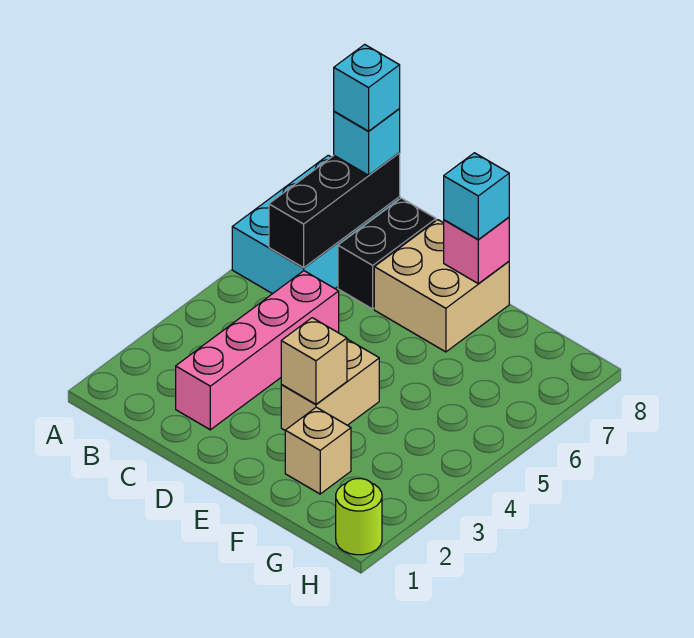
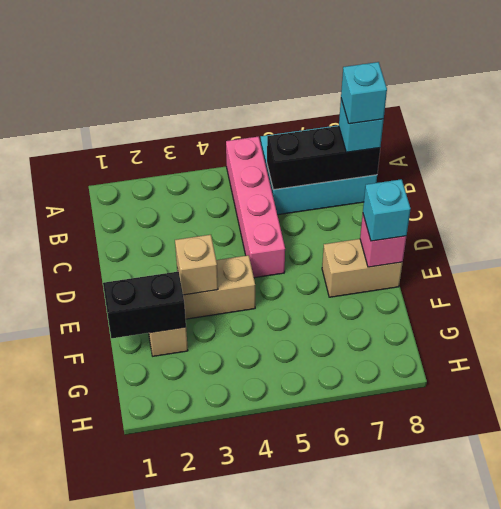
pink brick C2:C5 level 1 -> pink brick A5:D5 level 1
black brick C7:C8 level 1 -> black brick F1:F2 level 2
tan brick D7:E8 level 1 -> tan brick E7:E8 level 1
lime round brick H1 level 1 -> none

